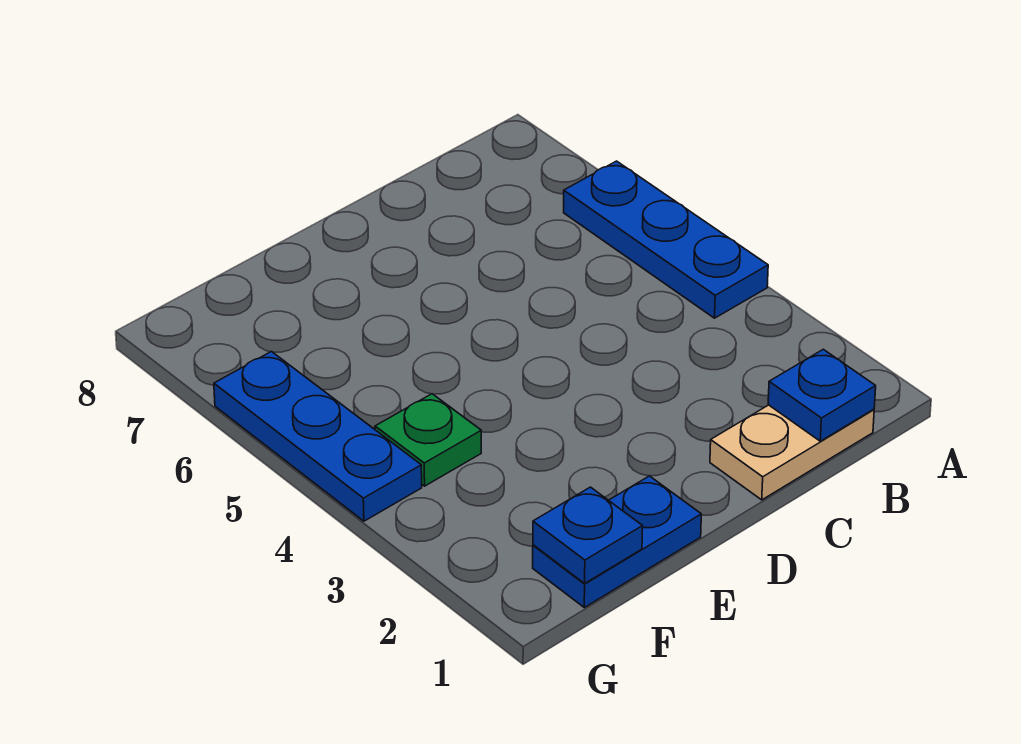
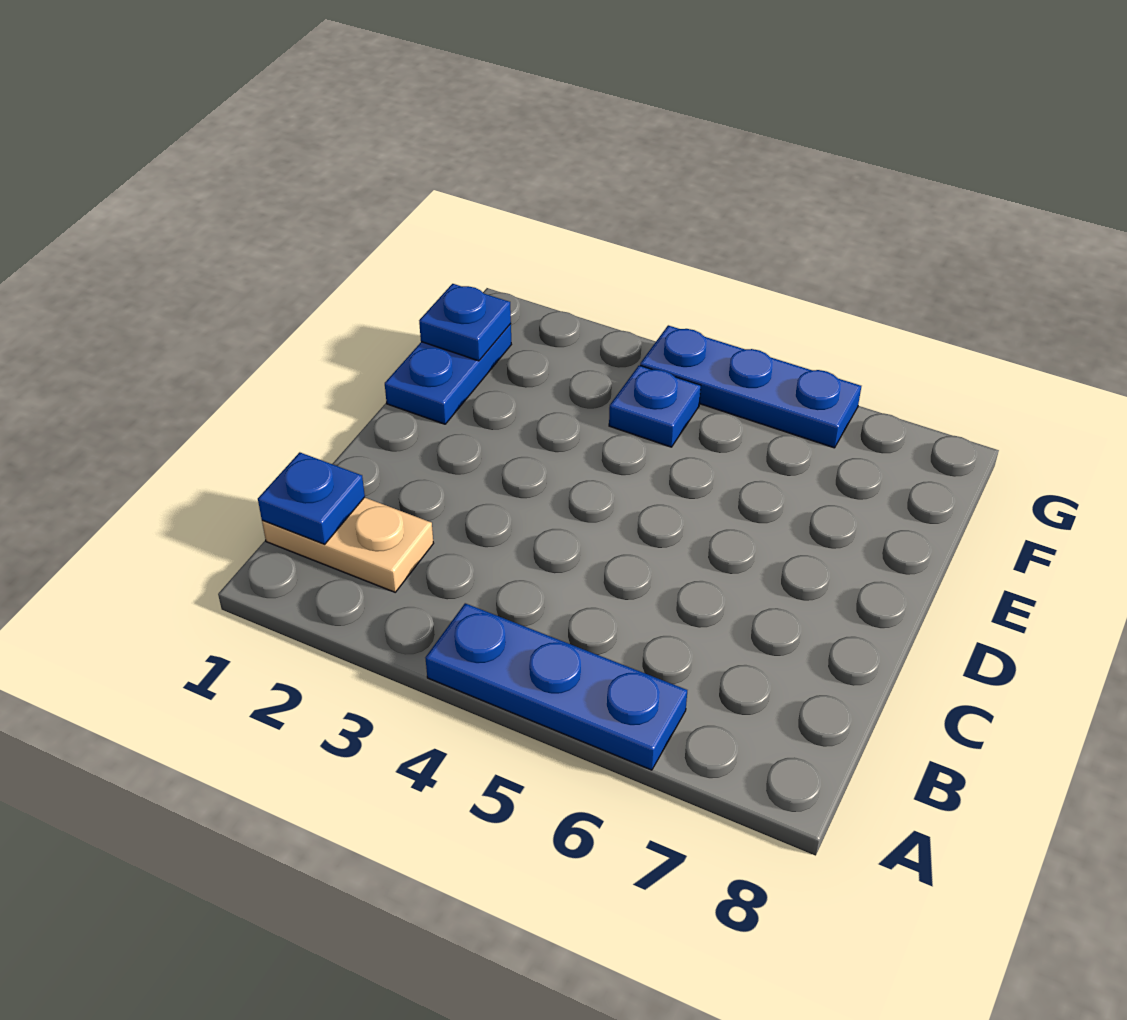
tan plate B1:C1 level 1 -> tan plate B1:B2 level 1
green plate F4 level 1 -> blue plate F4 level 1

